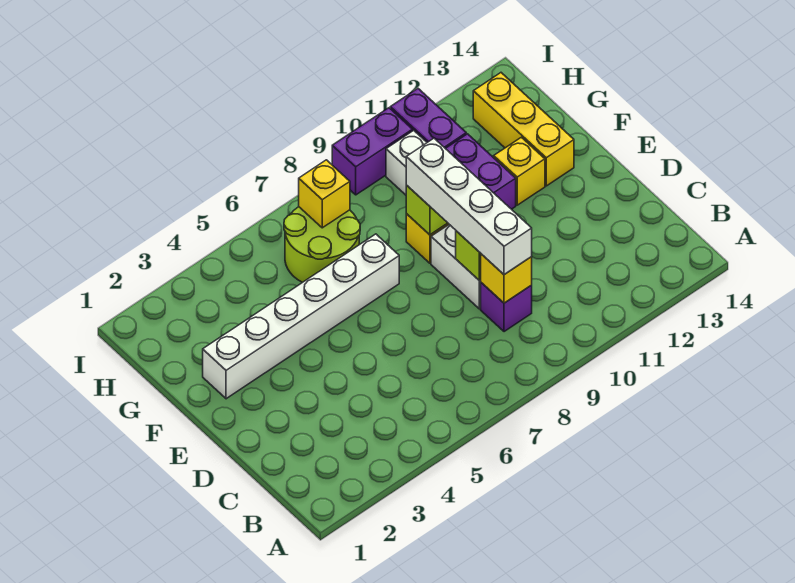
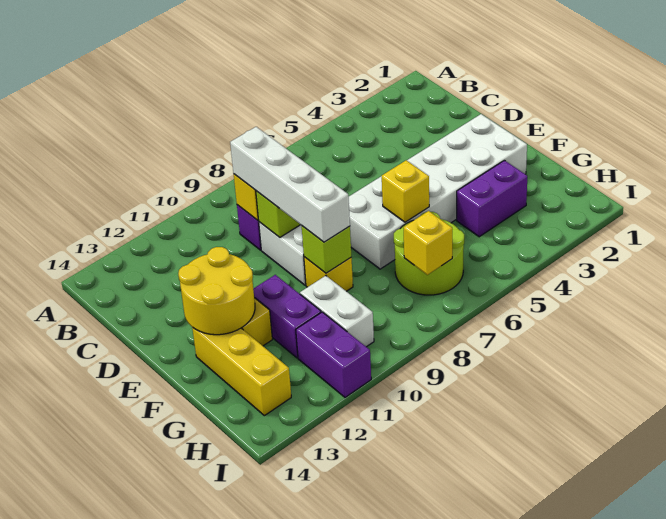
none -> yellow round brick E12:F13 level 2
white brick F2:F7 level 1 -> white brick E2:F7 level 1
none -> yellow brick F6 level 2
purple brick I9:I10 level 1 -> purple brick G3:G4 level 1

